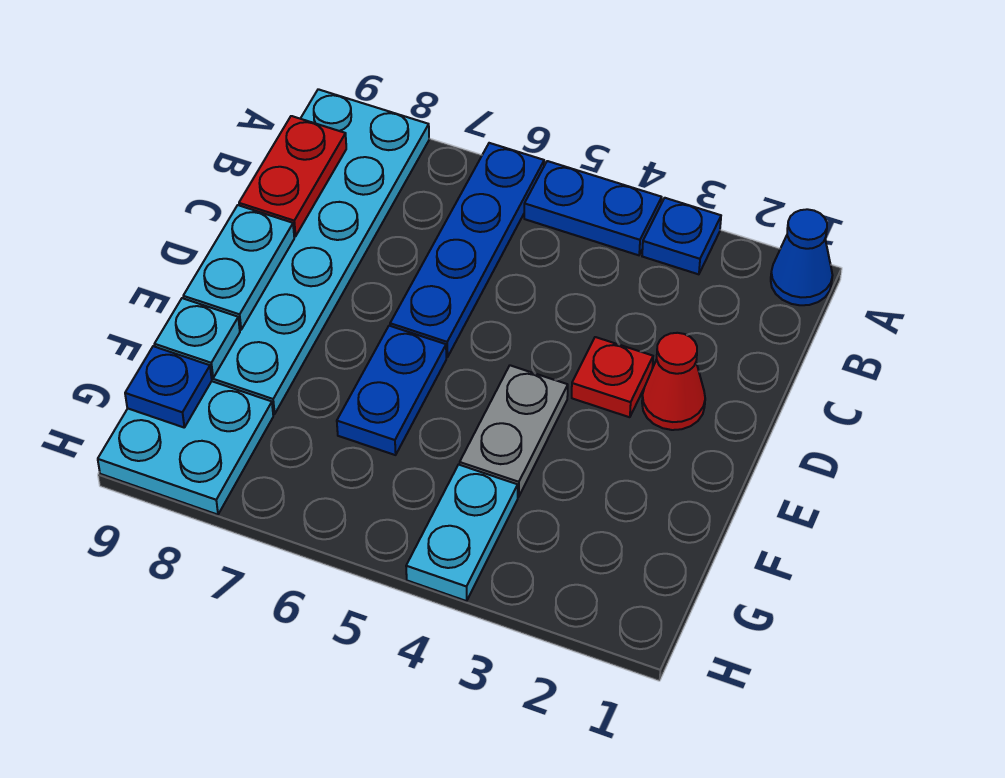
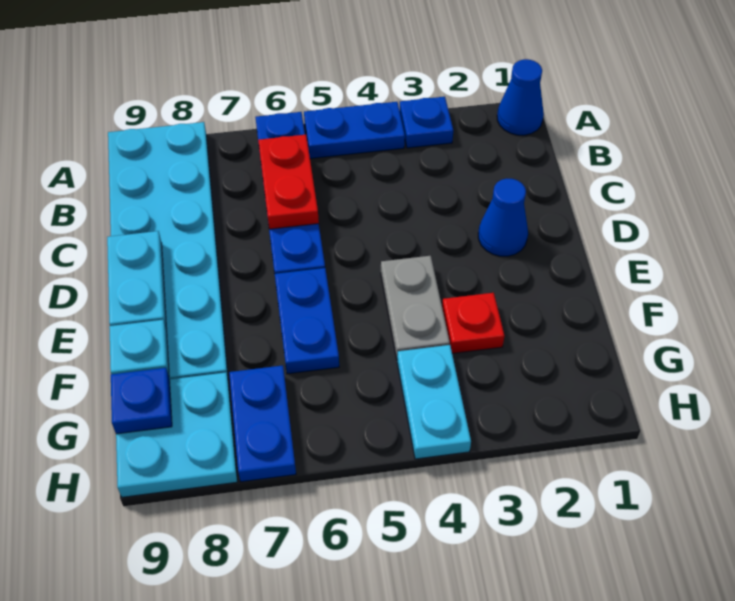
red plate B9:C9 level 2 -> red plate B6:C6 level 2
red cone D2 level 1 -> blue cone D2 level 1
red plate D3 level 1 -> red plate F3 level 1
none -> blue plate G7:H7 level 1

